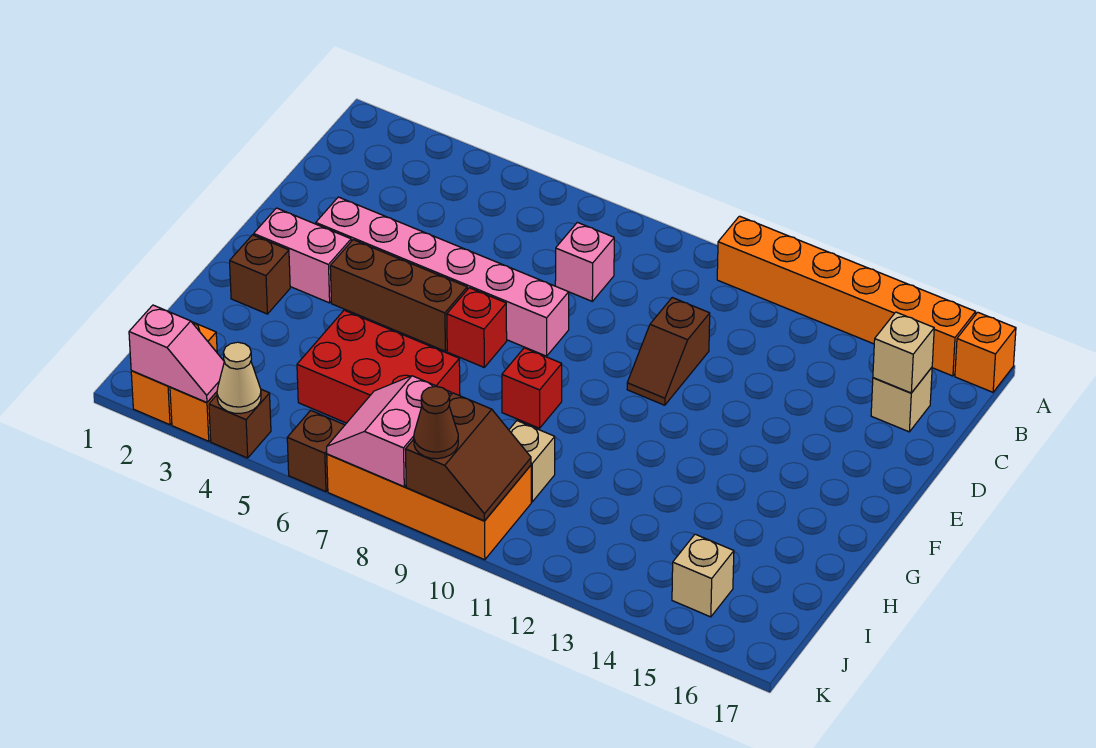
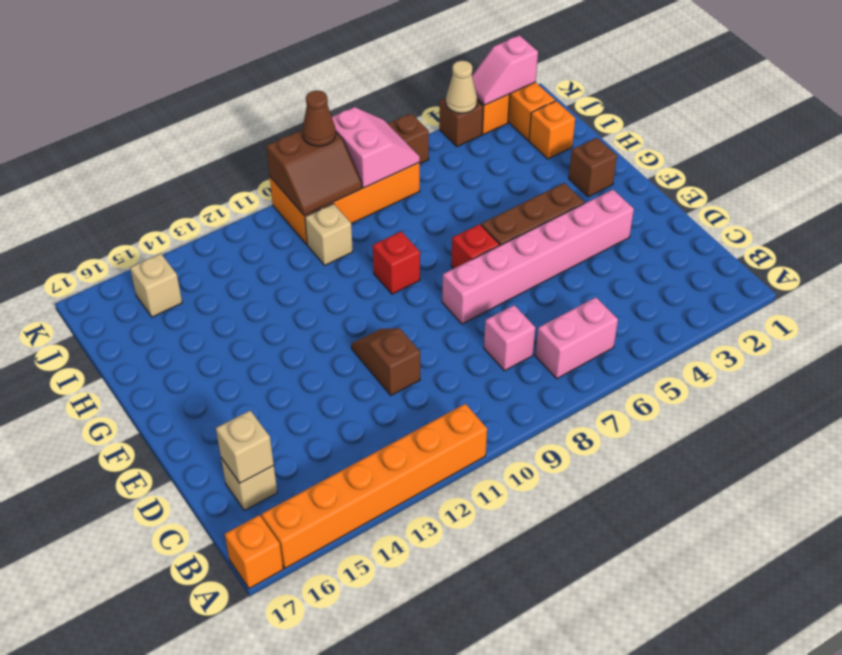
pink brick F2:F3 level 1 -> pink brick B6:B7 level 1
red brick H5:I7 level 1 -> none
none -> orange brick I2 level 1
brown slope J9:K10 level 2 top 9 -> brown slope J9:K10 level 2 top K

